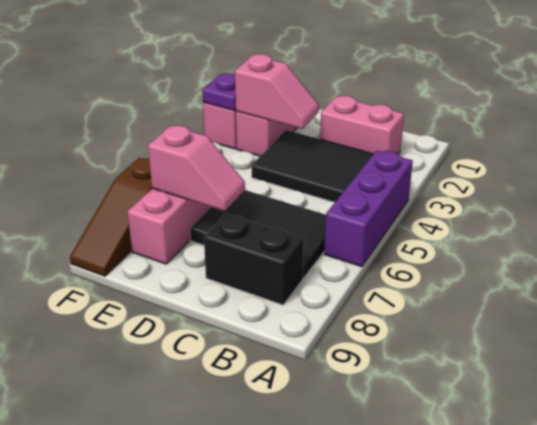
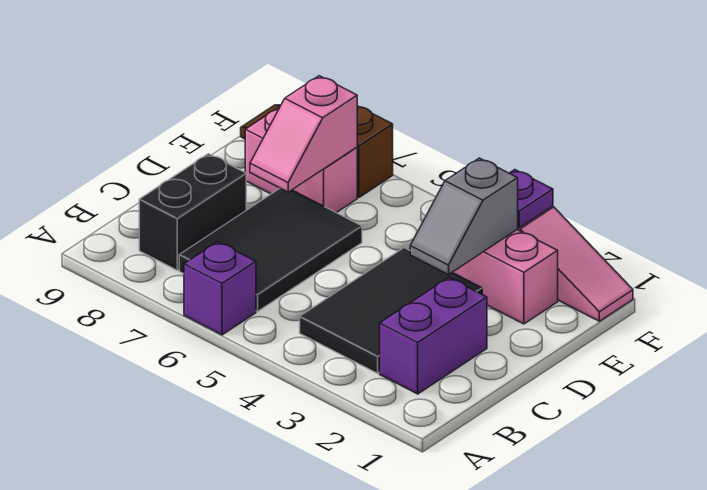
purple brick A4:A6 level 1 -> purple brick A6 level 1
pink brick B2:C2 level 1 -> purple brick B2:C2 level 1
pink slope D3:E3 level 2 top E -> grey slope D3:E3 level 2 top E

